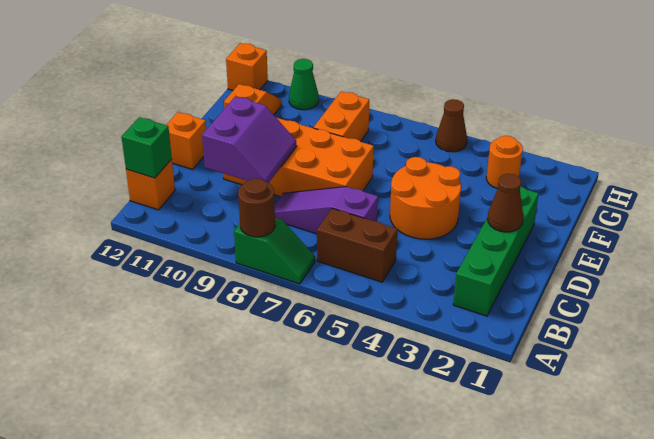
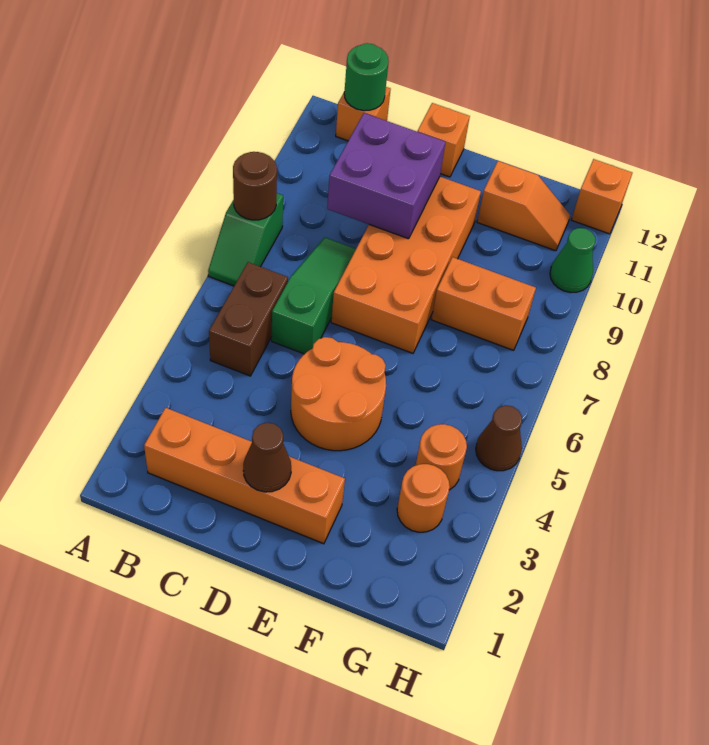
green brick B2:E2 level 1 -> orange brick B2:E2 level 1
green brick B12 level 2 -> green round brick B12 level 2
purple slope C6:C8 level 1 top 6 -> green slope C6:C8 level 1 top 6
purple slope C9:D10 level 2 top 10 -> purple brick C9:D10 level 2
none -> orange round brick G4 level 1

